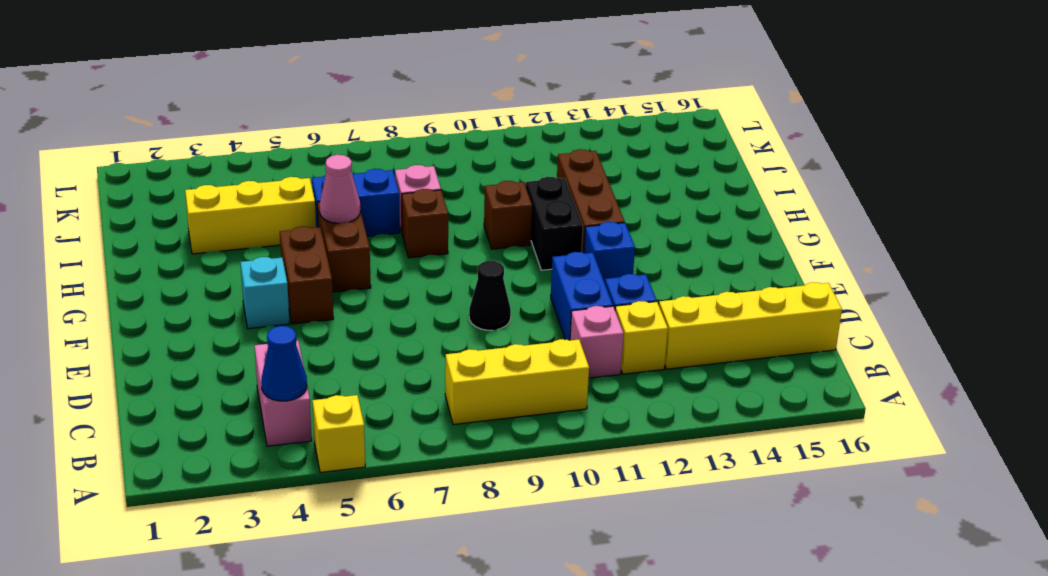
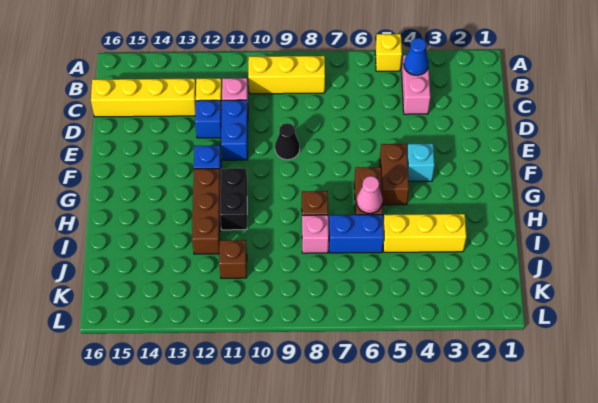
brown brick H10 level 1 -> brown brick J11 level 1

